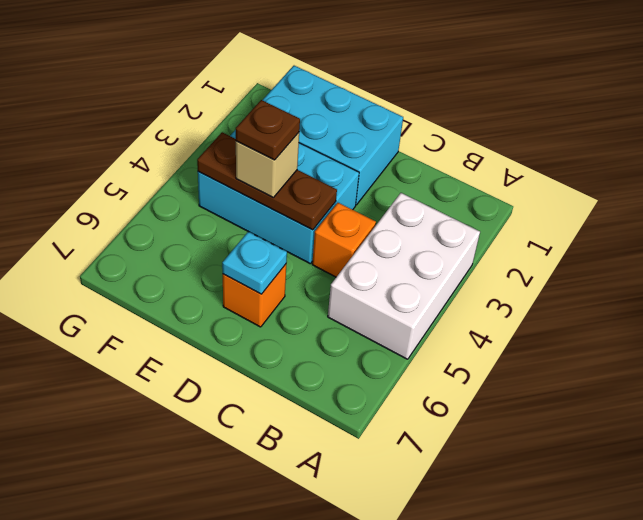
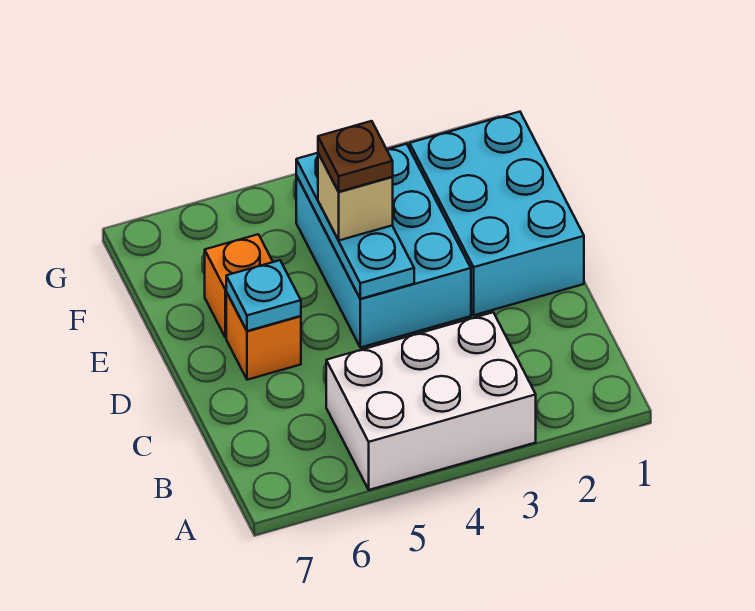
orange brick C4 level 1 -> orange brick E6 level 1
brown plate D4:F4 level 2 -> cyan plate D4:F4 level 2

